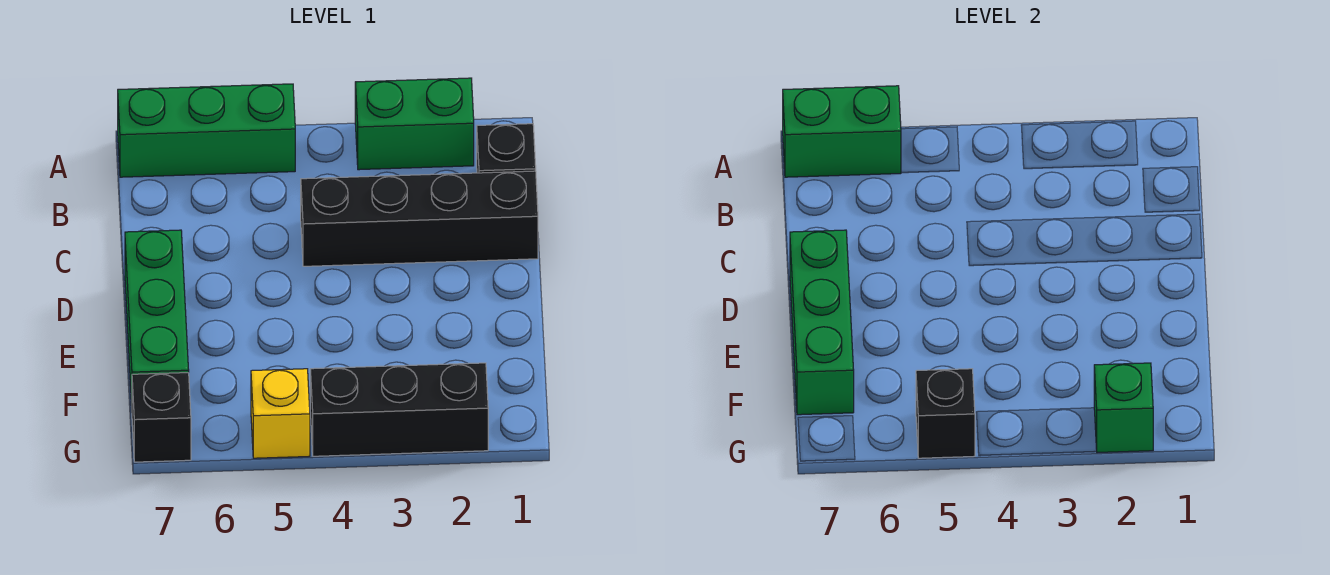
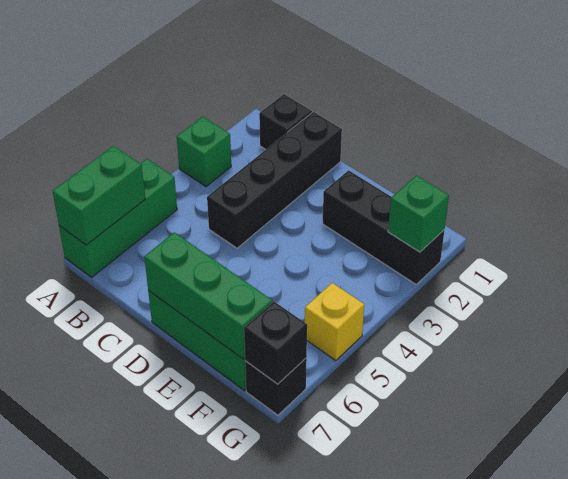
green brick A2:A3 level 1 -> green brick A3 level 1
black brick G2:G4 level 1 -> black brick E2:G2 level 1
black brick G5 level 2 -> black brick G7 level 2

